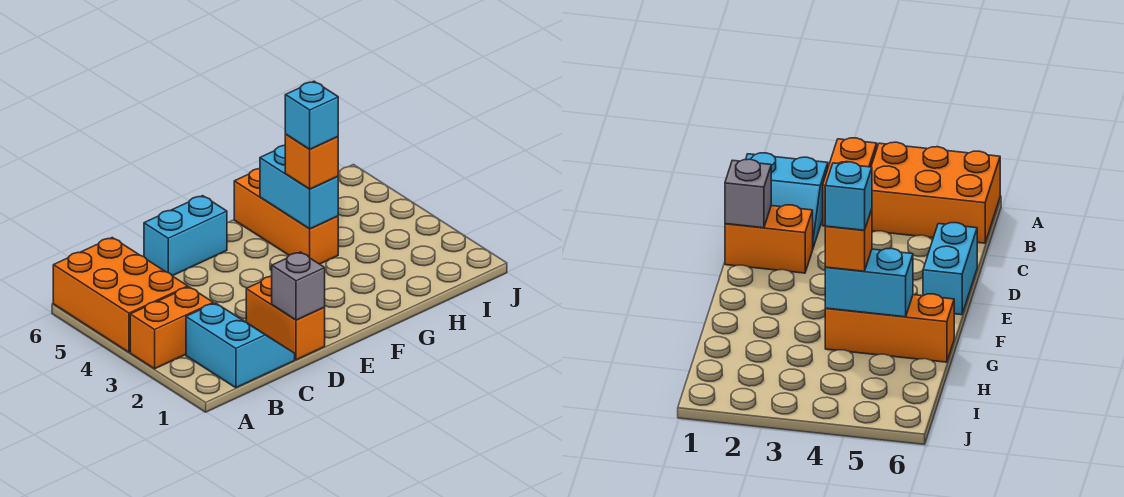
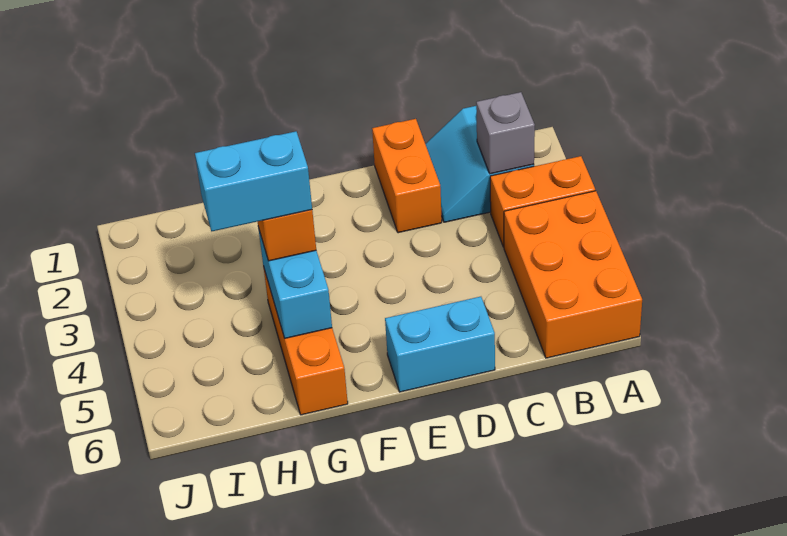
grey brick D1 level 2 -> grey brick B2 level 2
cyan brick G4 level 4 -> cyan brick G4:H4 level 4

